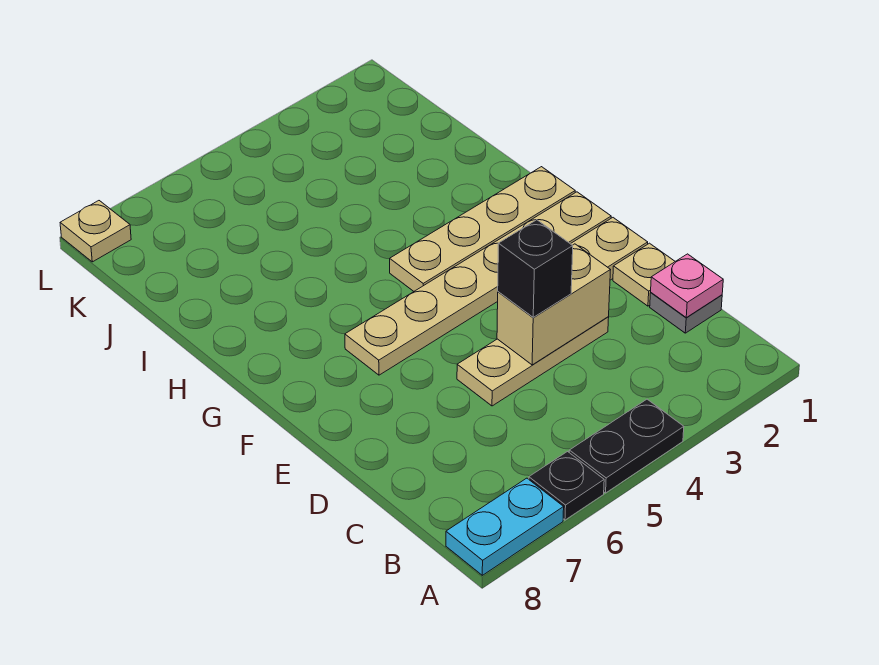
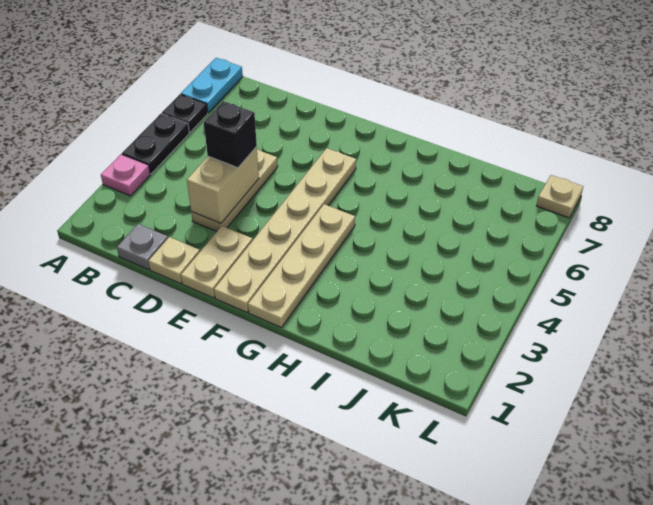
pink plate C1 level 2 -> pink plate A3 level 1

